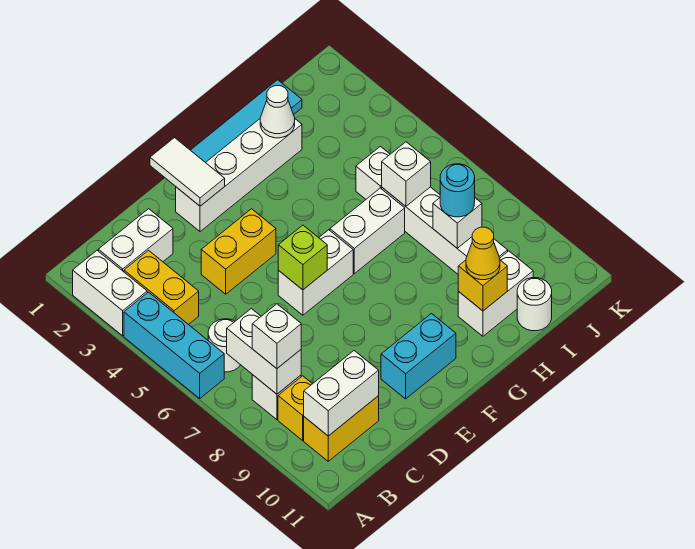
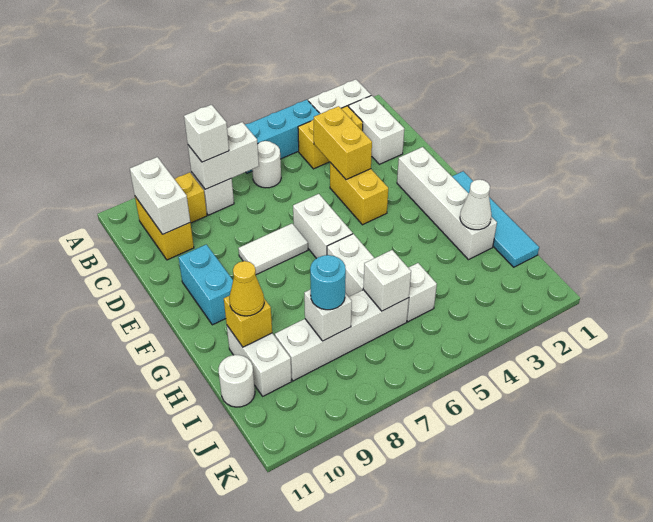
none -> yellow brick C4:D4 level 2
white tile E1:E2 level 2 -> white tile E7:E8 level 1
lime brick E6 level 2 -> none

